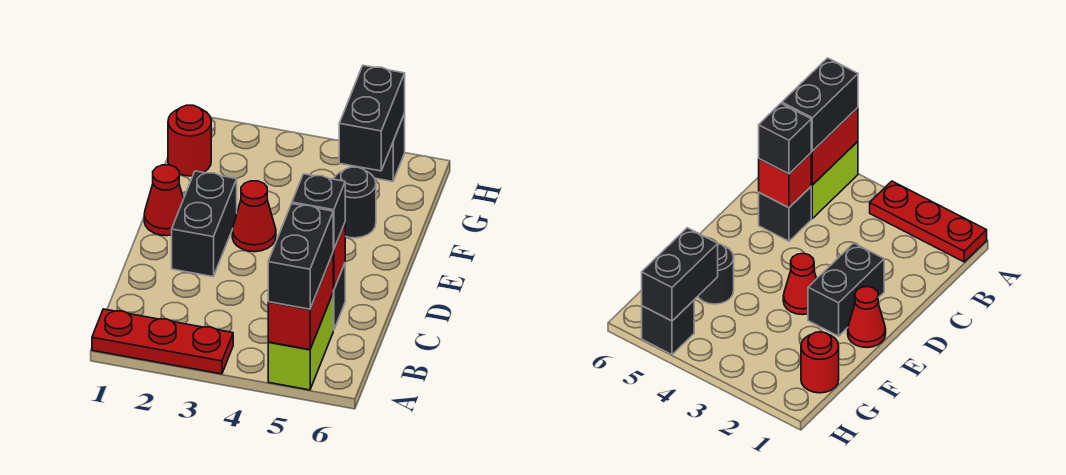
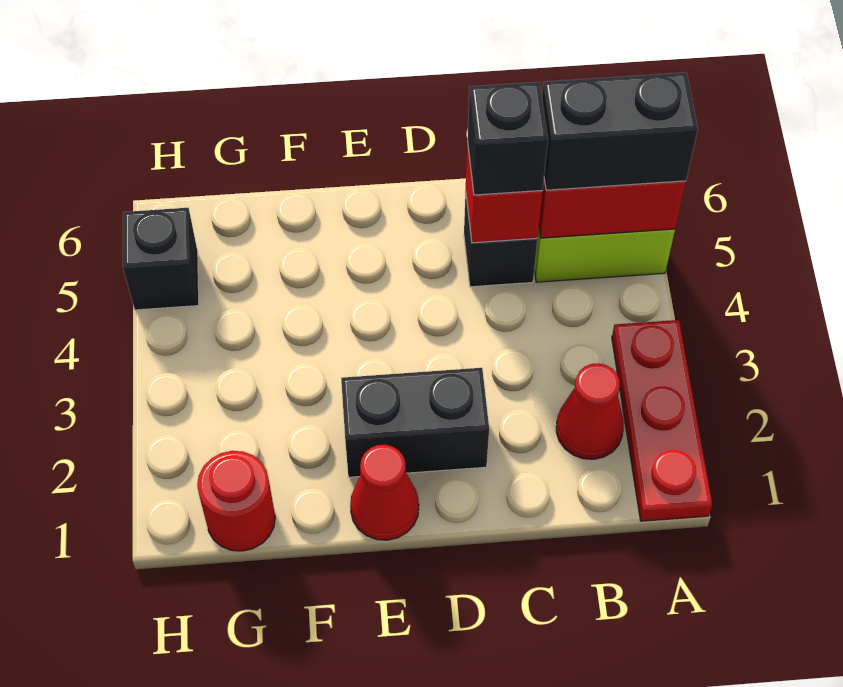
red cone E3 level 1 -> red cone B2 level 1
black round brick F5 level 1 -> none
black brick G5:H5 level 2 -> none

